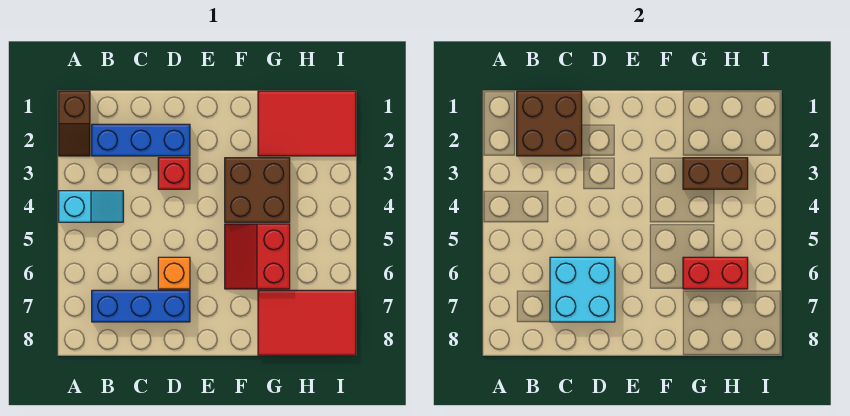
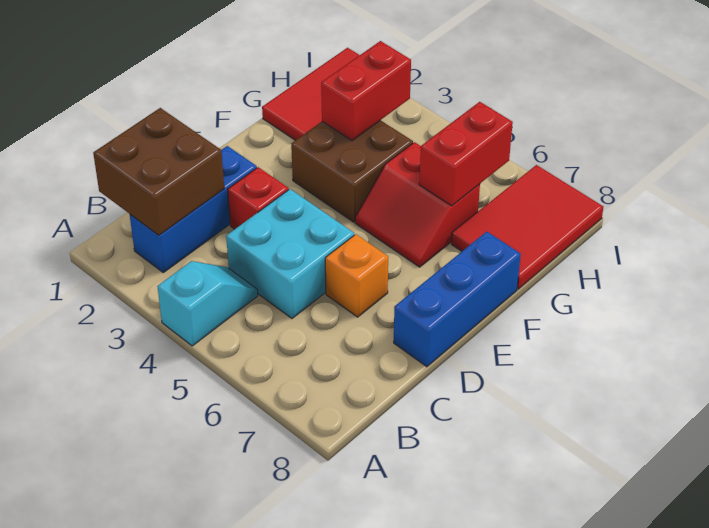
brown slope A1:A2 level 1 top 1 -> none
blue brick B7:D7 level 1 -> blue brick D8:F8 level 1
cyan brick C6:D7 level 2 -> cyan brick C4:D5 level 1
brown brick G3:H3 level 2 -> red brick G3:H3 level 2

